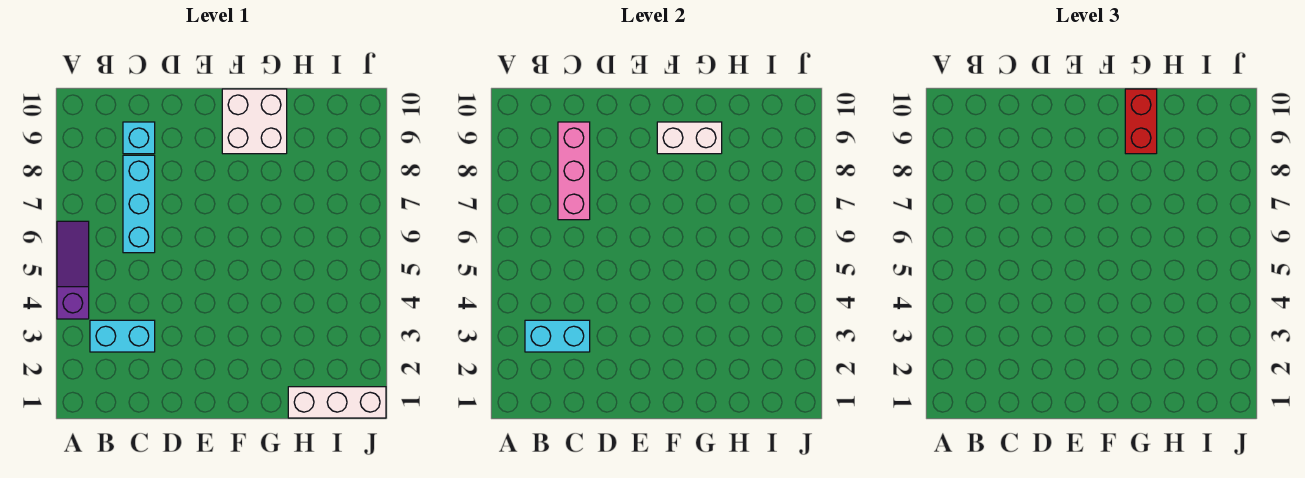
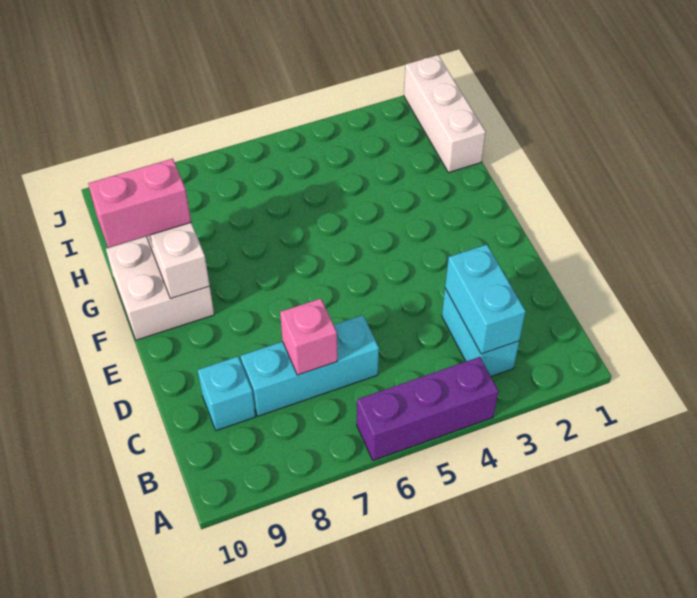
purple slope A4:A6 level 1 top 4 -> purple brick A4:A6 level 1
pink brick C7:C9 level 2 -> pink brick C7 level 2
red brick G9:G10 level 3 -> pink brick G9:G10 level 3

